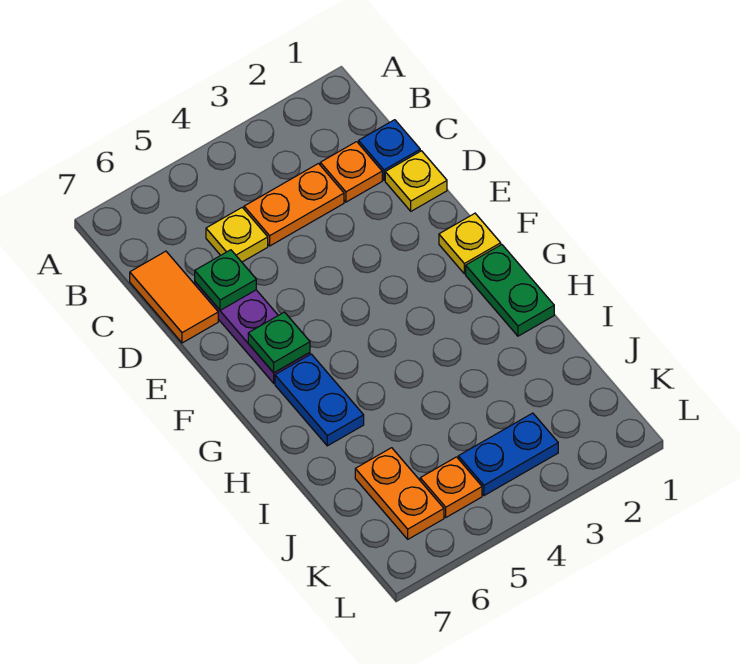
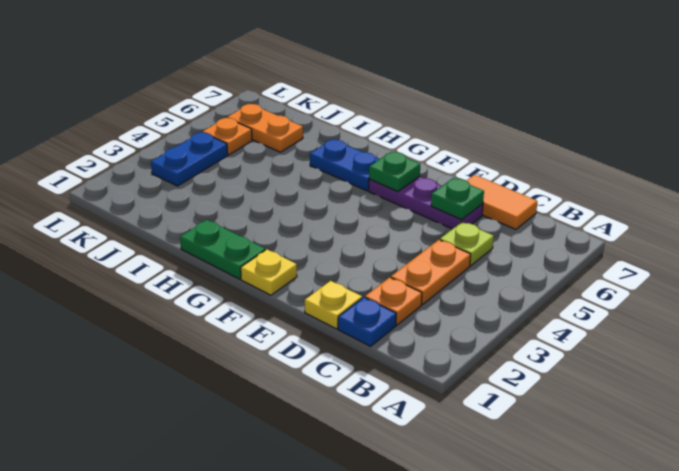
yellow plate C5 level 1 -> lime plate C5 level 1

